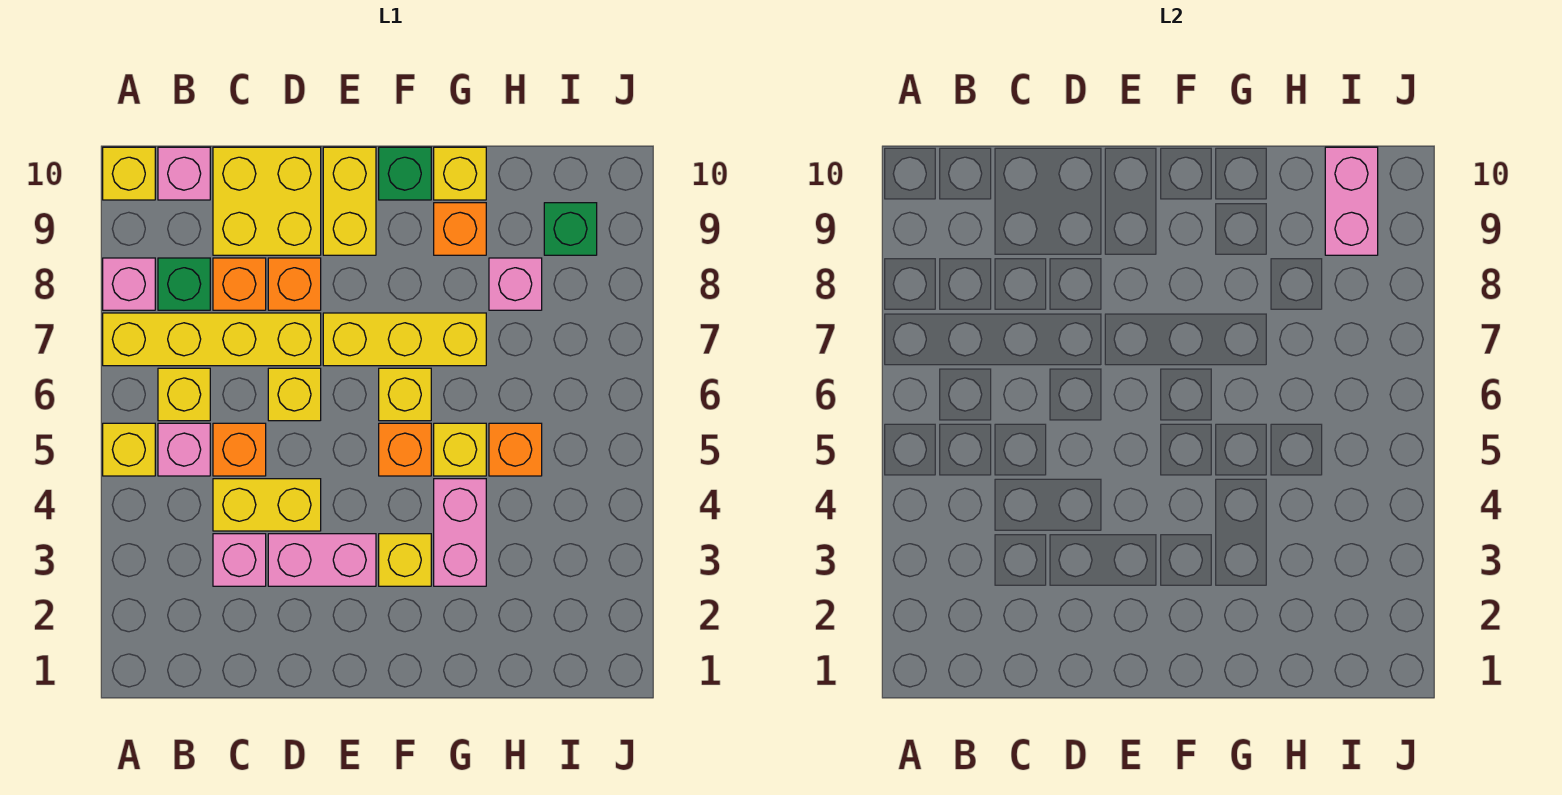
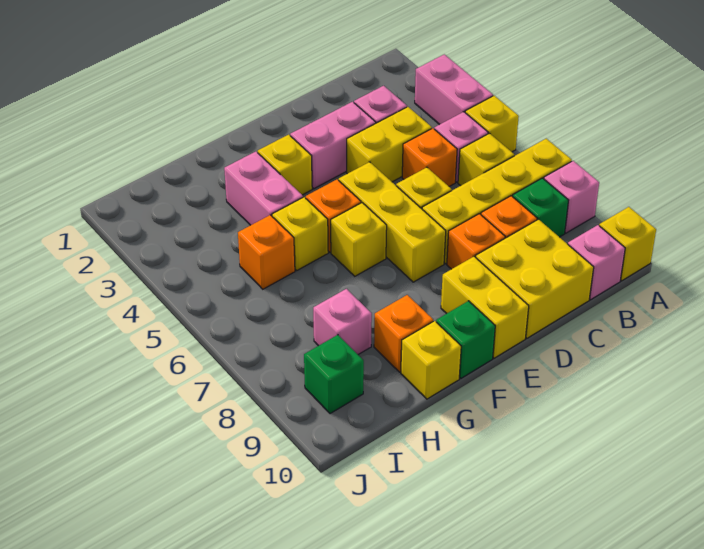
yellow brick E7:G7 level 1 -> yellow brick E5:E7 level 1
pink brick I9:I10 level 2 -> pink brick A3:A4 level 1

